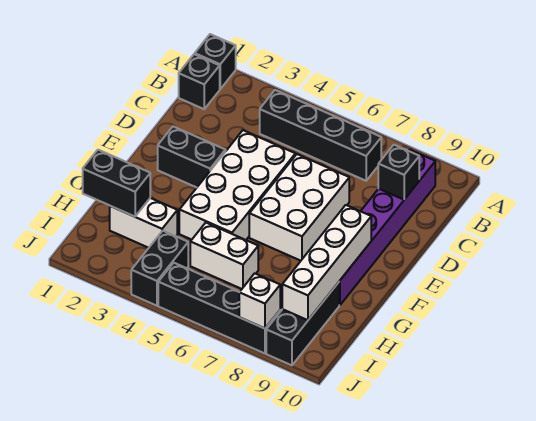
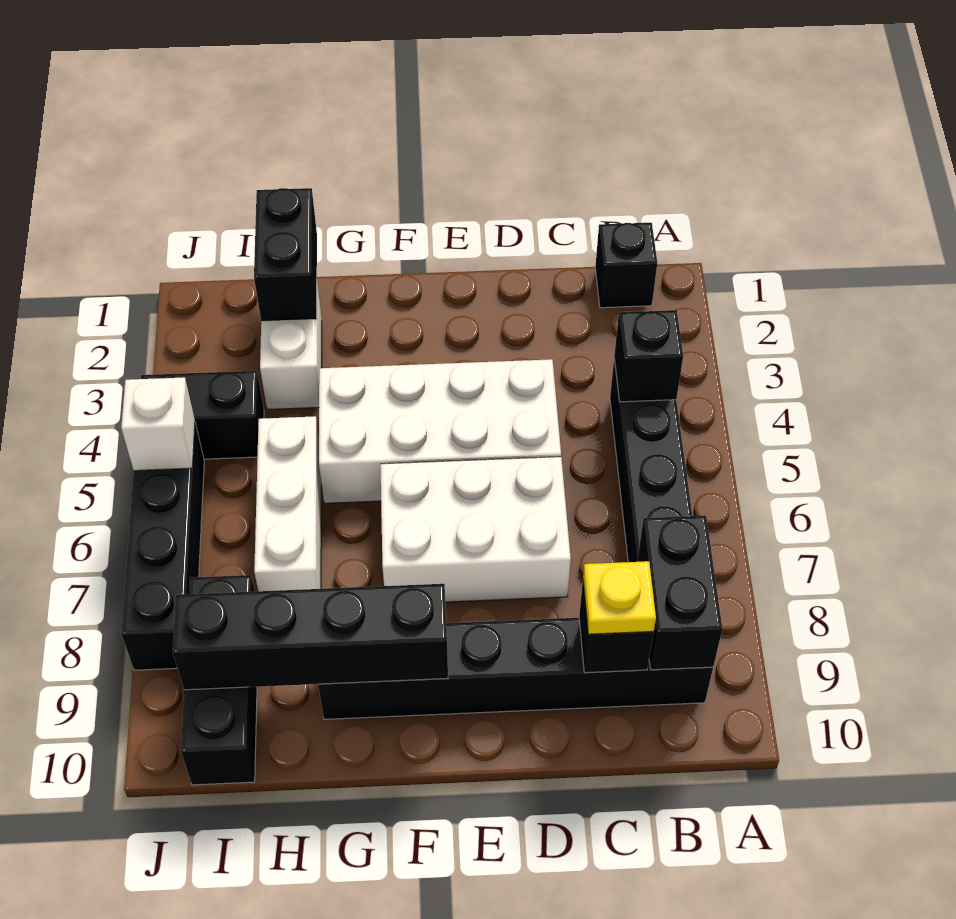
black brick A1 level 1 -> black brick B4 level 2
purple brick B9:G9 level 1 -> black brick B9:G9 level 1
none -> yellow plate C9 level 3
black brick E2:E3 level 1 -> black brick B8:B9 level 2
white brick F9:I9 level 2 -> black brick F9:I9 level 2
white brick H5:H6 level 1 -> white brick H5:H7 level 1
black brick H9:J9 level 1 -> black brick I8:I10 level 1
white brick J8 level 2 -> white brick J5 level 2

